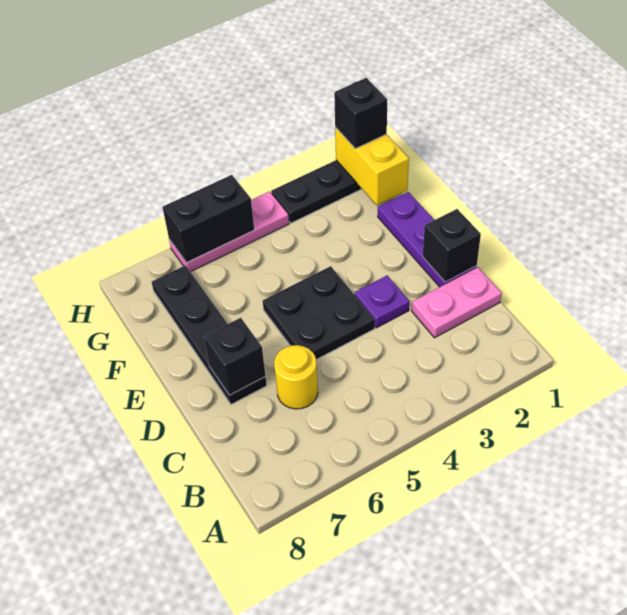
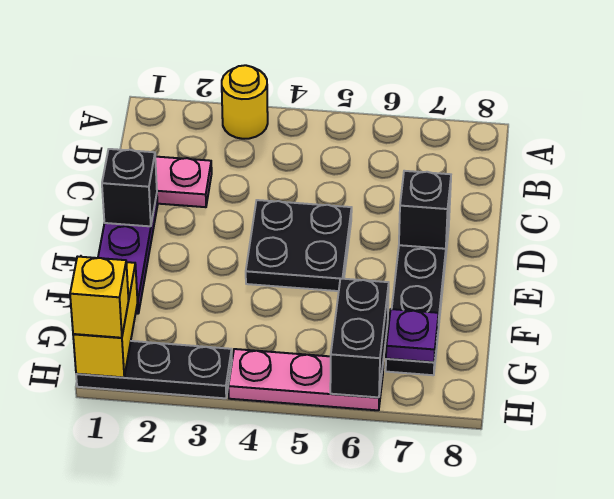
yellow round brick C6 level 1 -> yellow round brick A3 level 1
purple plate D3 level 1 -> purple plate G7 level 2
black brick H1 level 3 -> yellow brick H1 level 3
black brick H5:H6 level 2 -> black brick G6:H6 level 2

